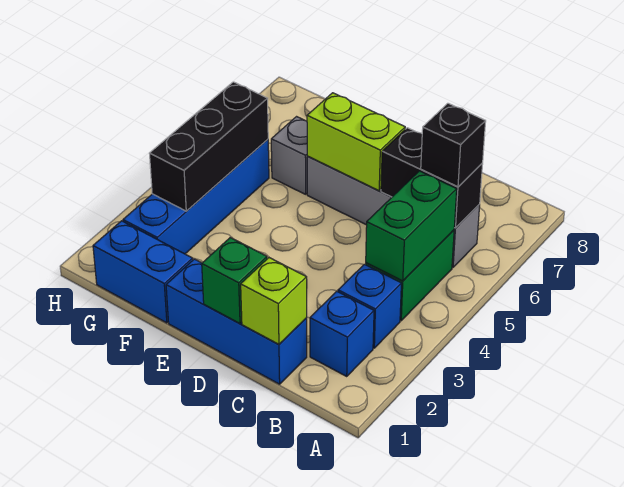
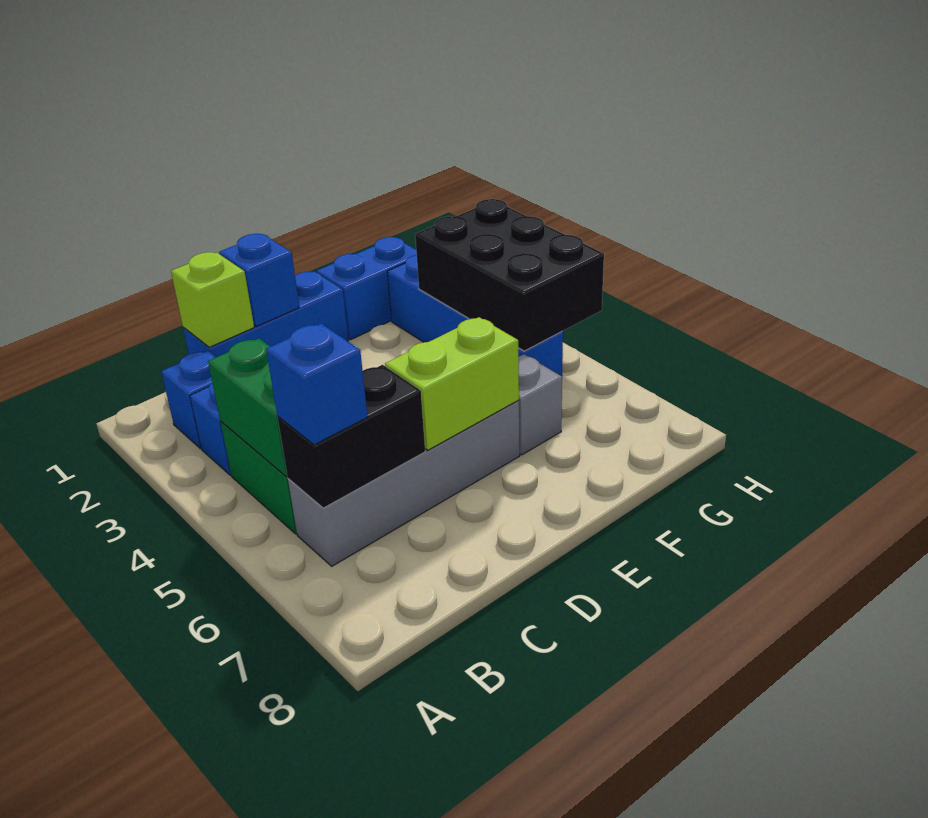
black brick B6 level 3 -> blue brick B6 level 3
green brick D1 level 2 -> blue brick D1 level 2
black brick G3:G5 level 2 -> black brick G3:H5 level 2

